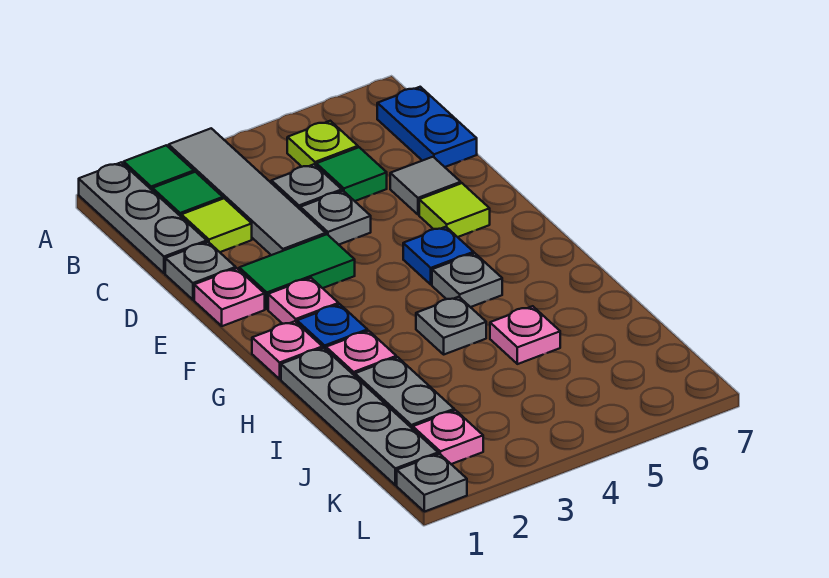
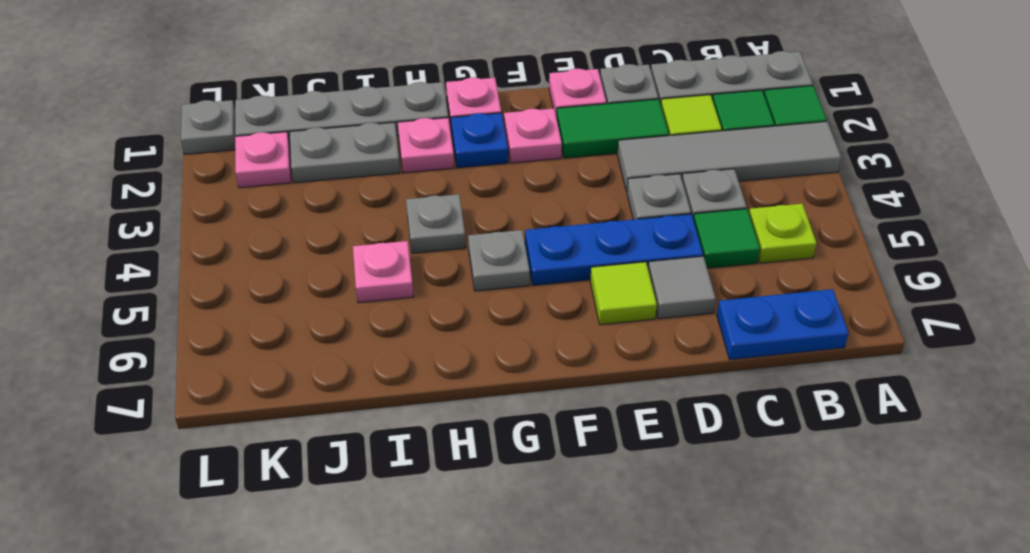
green tile E2:E3 level 1 -> green tile D2:E2 level 1
blue plate F5 level 1 -> blue plate D5:F5 level 1

